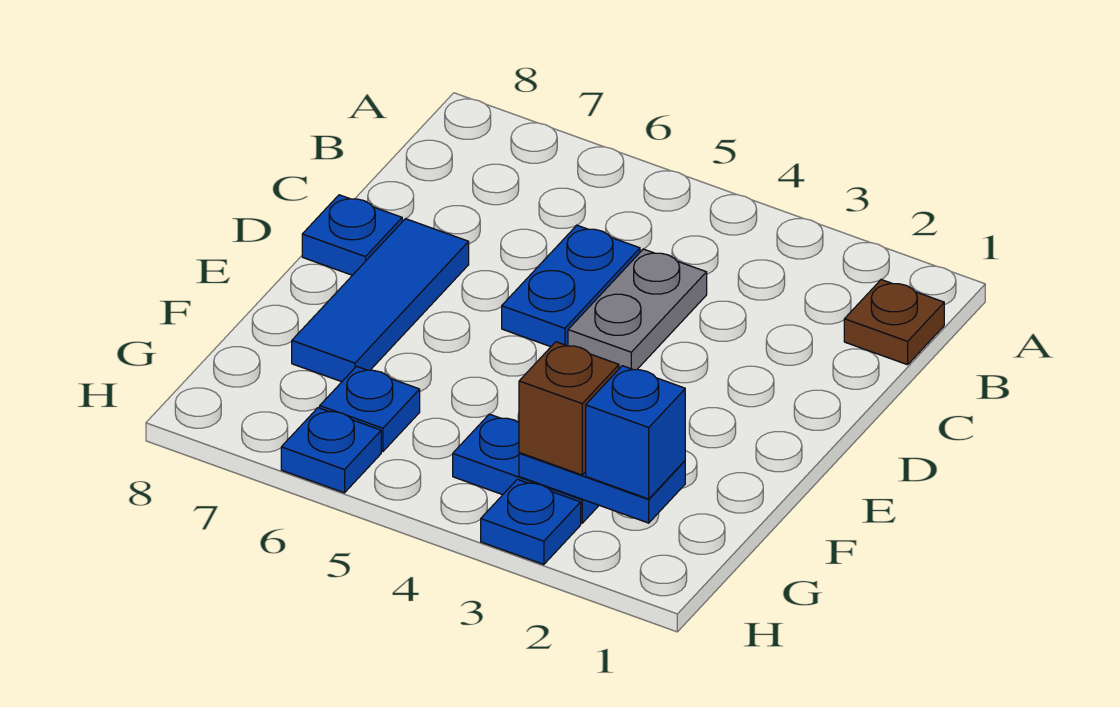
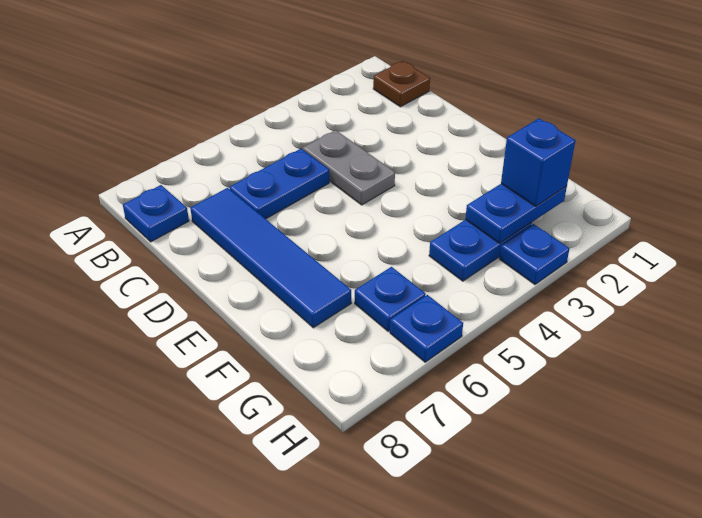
blue plate C5:D5 level 1 -> blue plate C5:C6 level 1
blue tile D7:F7 level 1 -> blue tile C7:F7 level 1
blue plate D8 level 1 -> blue plate B8 level 1
brown brick G3 level 3 -> none

